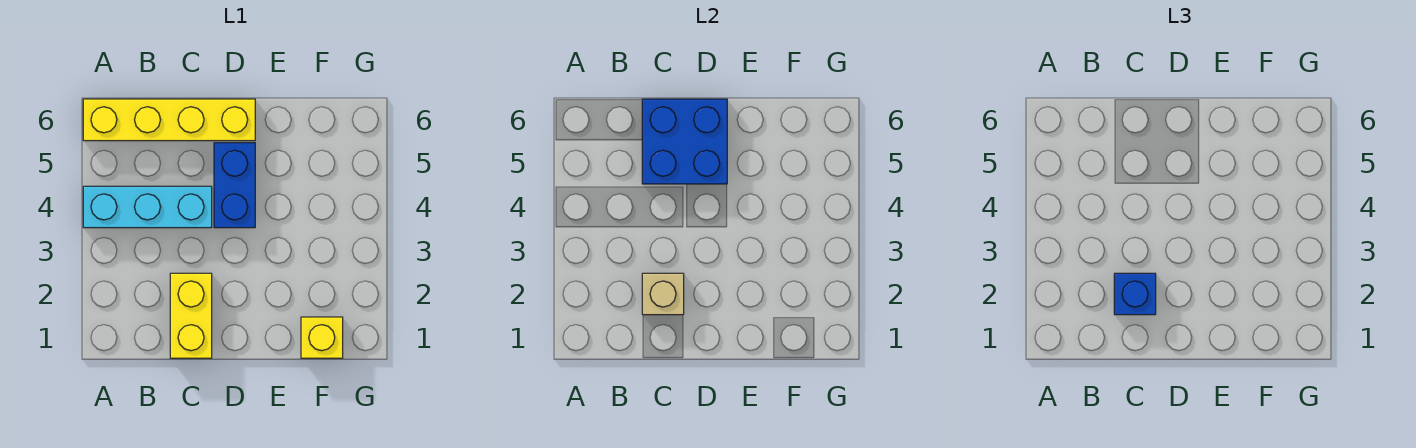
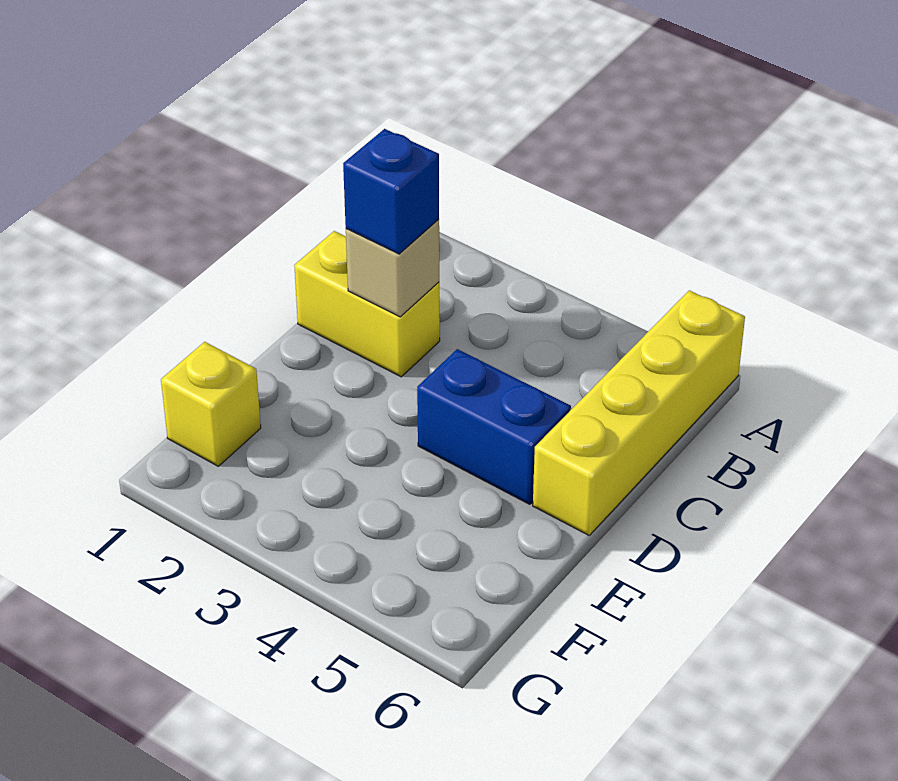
cyan brick A4:C4 level 1 -> none
blue brick C5:D6 level 2 -> none

